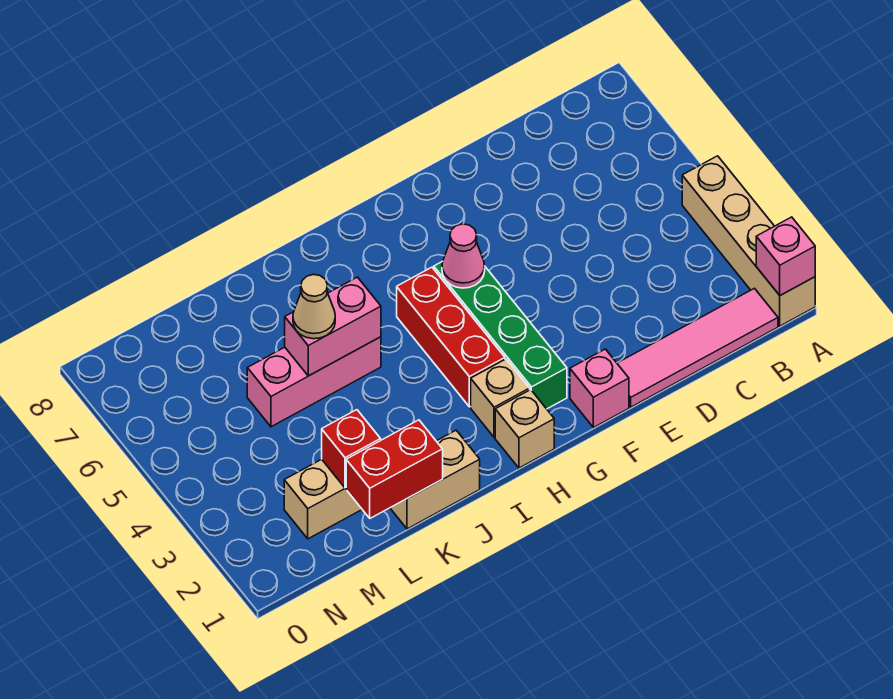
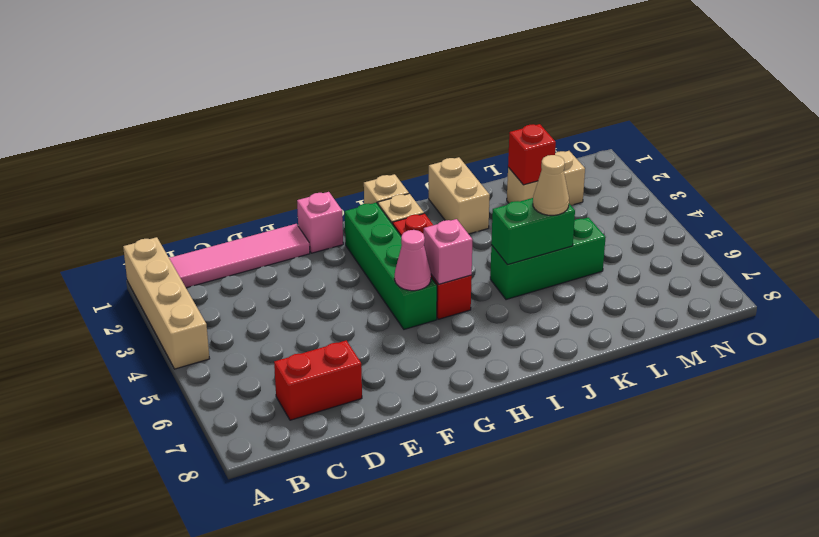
pink brick A1 level 2 -> pink brick H5 level 2
tan brick J1:K1 level 1 -> tan brick J1:J2 level 1
pink brick J5:L5 level 1 -> green brick J5:L5 level 1
pink brick J5:K5 level 2 -> green brick J5:K5 level 2
red brick K1:L1 level 2 -> red brick C7:D7 level 1

